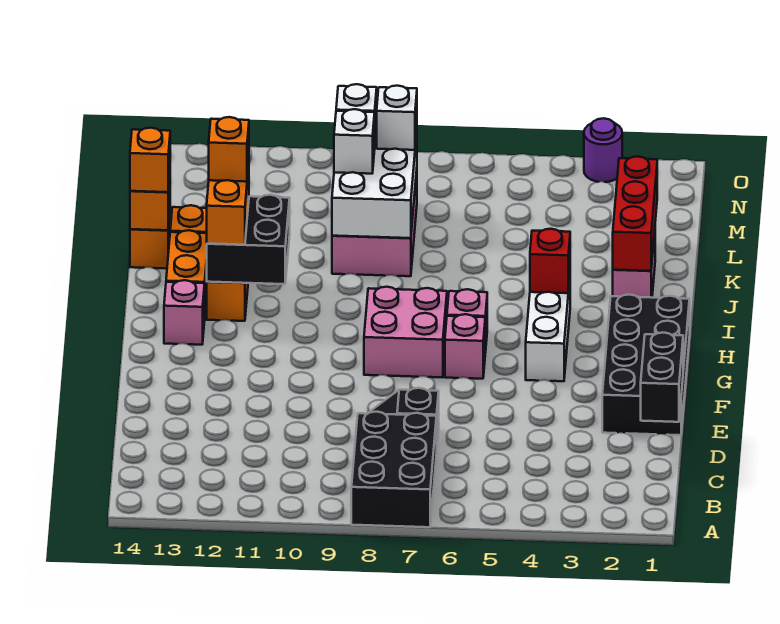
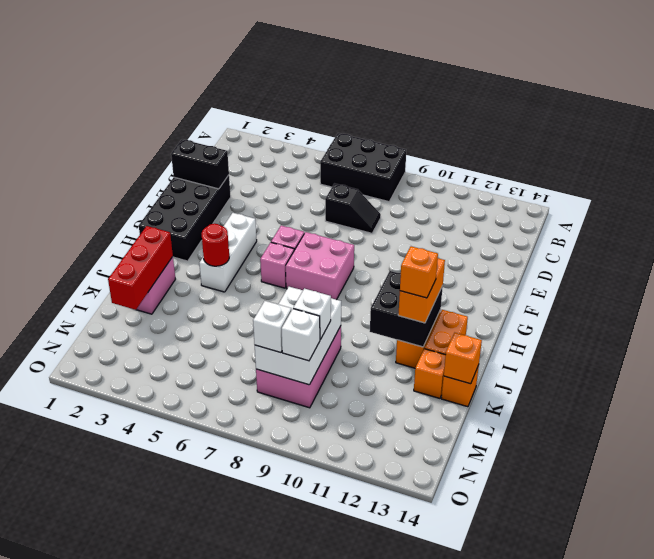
black brick A7:C8 level 1 -> black brick A6:B8 level 1
black brick D1:E1 level 2 -> black brick E1:E2 level 2
pink brick H13 level 1 -> none
red brick I4 level 2 -> red round brick I4 level 2
orange brick K14 level 3 -> none
purple round brick O3 level 1 -> none

